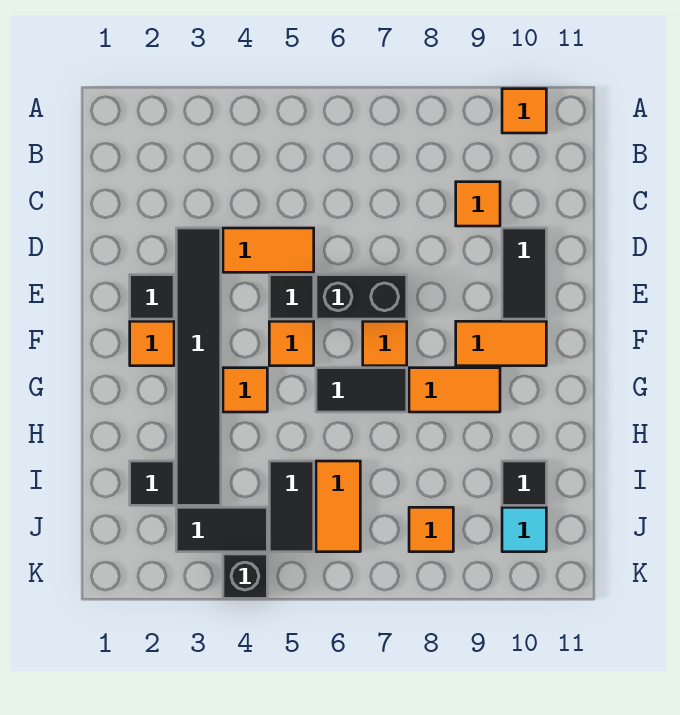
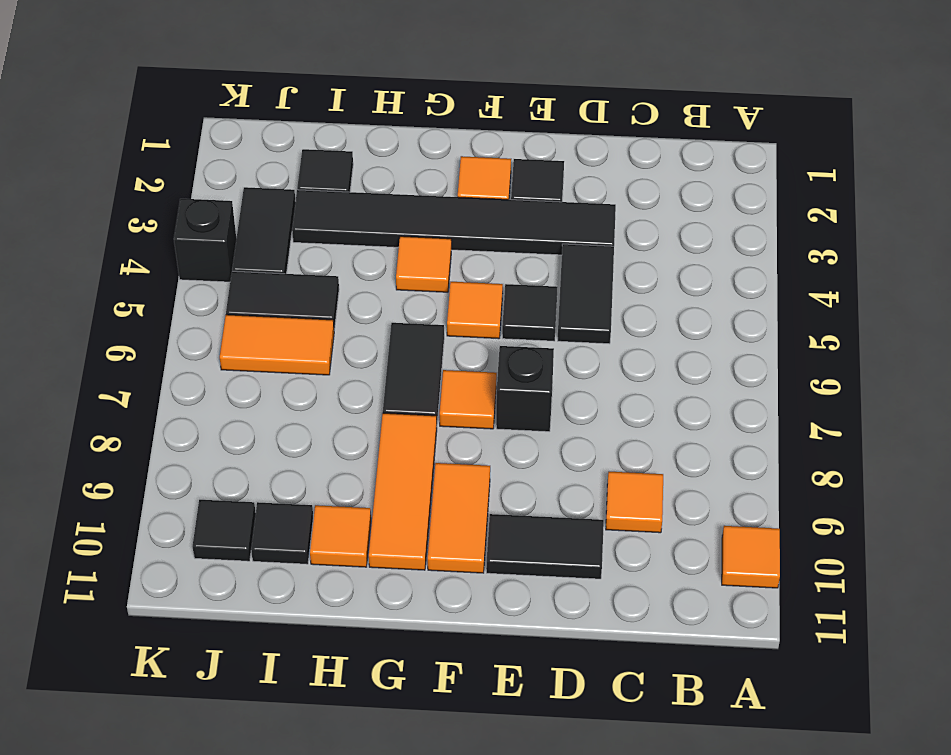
orange tile D4:D5 level 1 -> black tile D4:D5 level 1
black brick E6:E7 level 1 -> black brick E7 level 1
orange tile G8:G9 level 1 -> orange tile G8:G10 level 1
orange tile J8 level 1 -> orange tile H10 level 1
cyan tile J10 level 1 -> black tile J10 level 1

